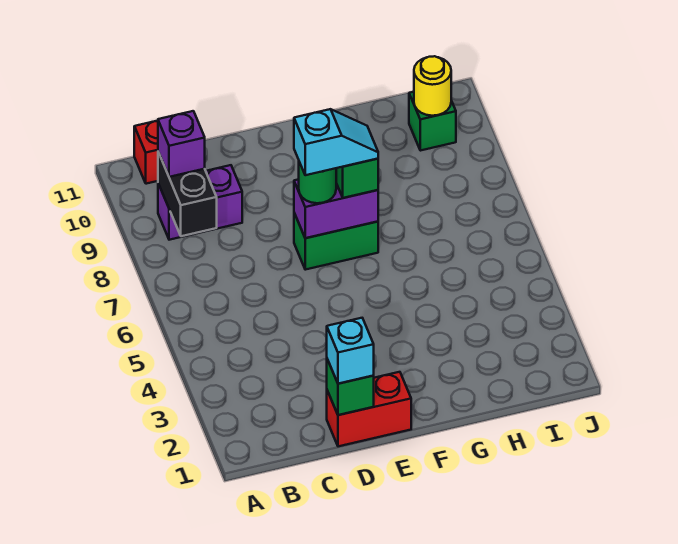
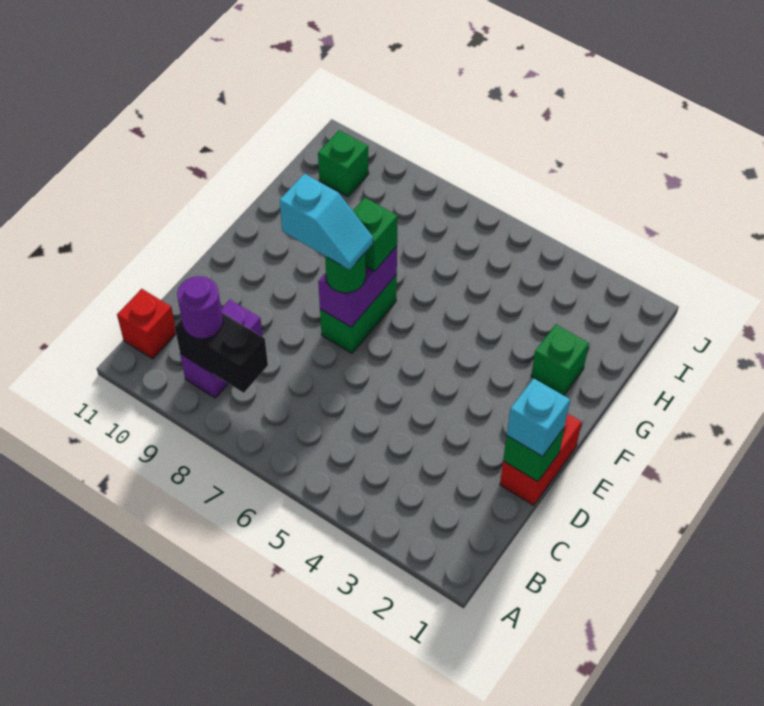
purple brick B9 level 3 -> purple round brick B9 level 3
cyan slope E7:F7 level 4 top E -> cyan slope E7:E8 level 4 top 8
none -> green brick G2 level 1
yellow round brick I10 level 2 -> none

